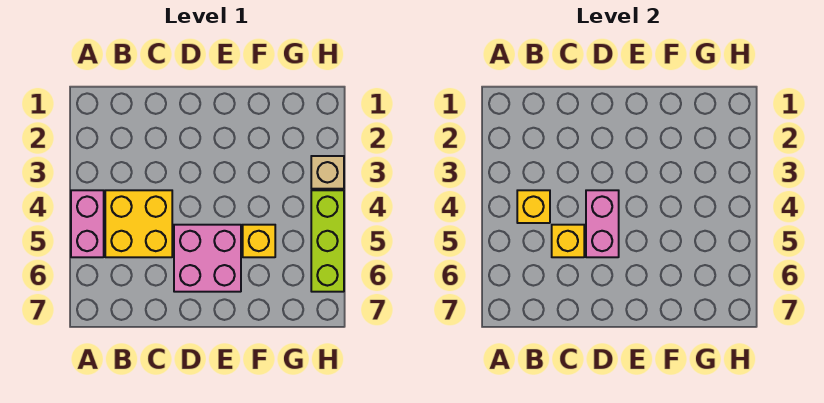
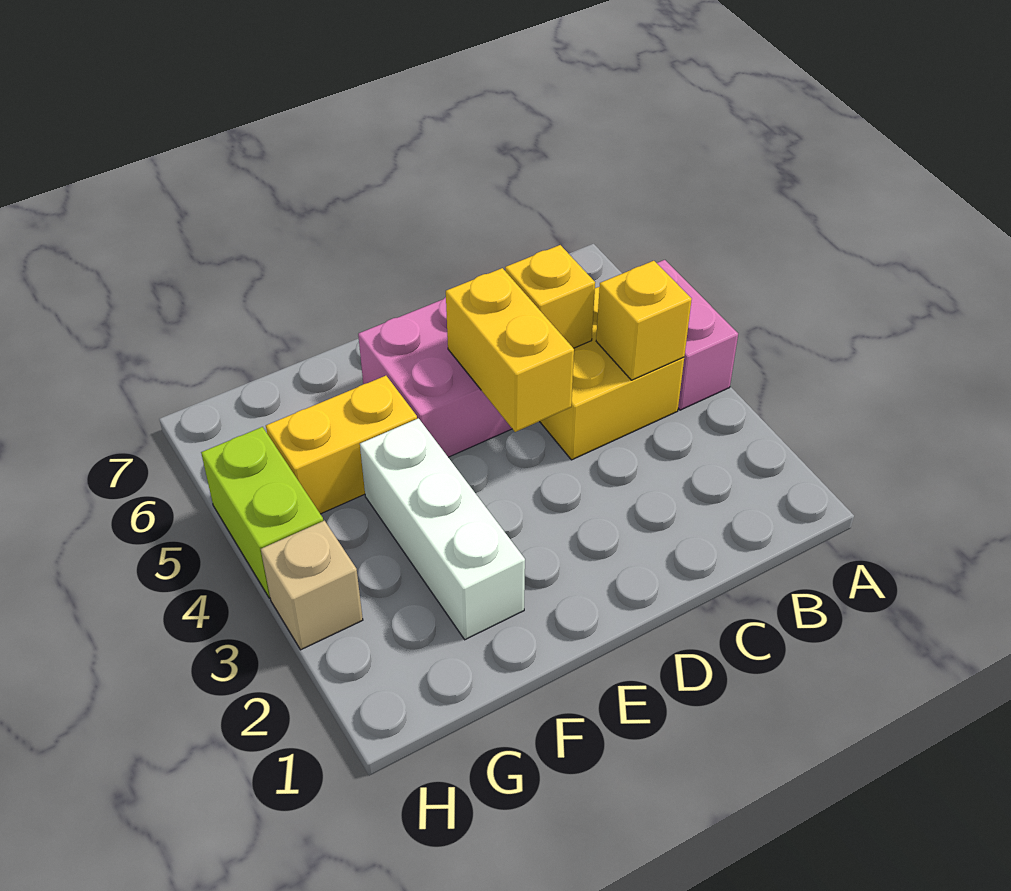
pink brick D4:D5 level 2 -> yellow brick D4:D5 level 2
none -> white brick F2:F4 level 1
yellow brick F5 level 1 -> yellow brick F5:G5 level 1
lime brick H4:H6 level 1 -> lime brick H4:H5 level 1

